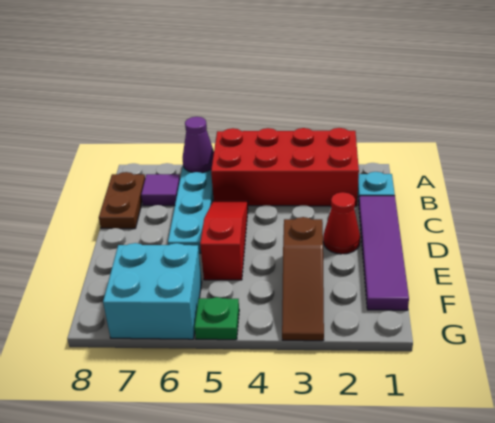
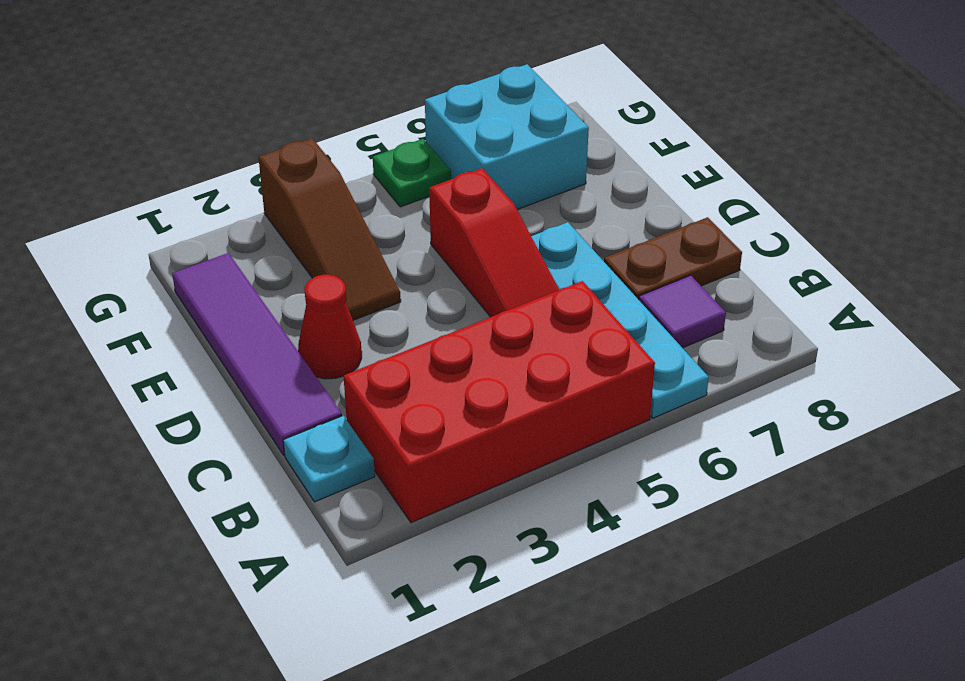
purple cone A6 level 2 -> none
brown plate B8:C8 level 1 -> brown plate C7:C8 level 1
brown slope E3:G3 level 1 top E -> brown slope E3:G3 level 1 top G

